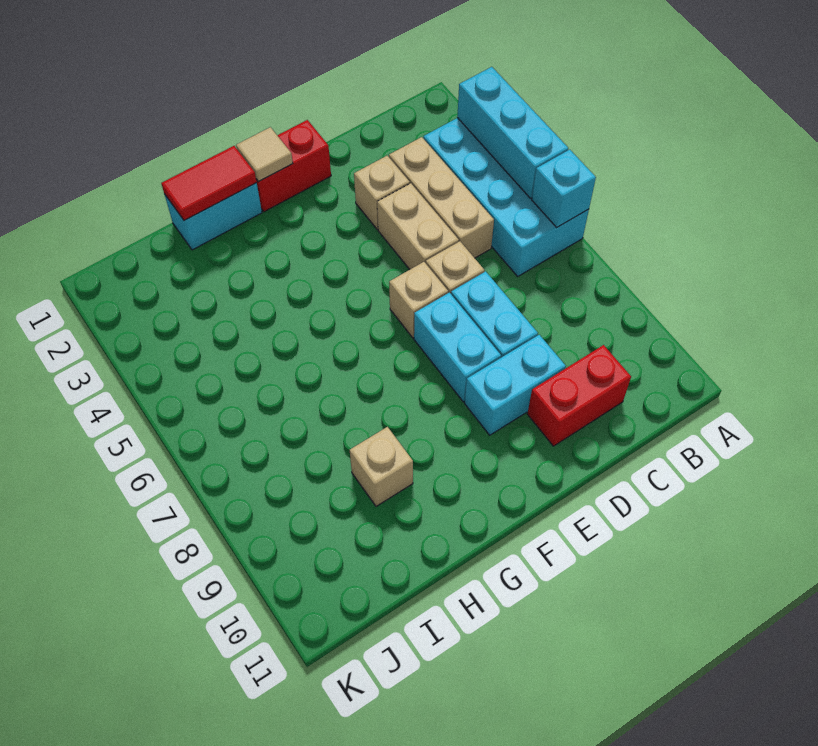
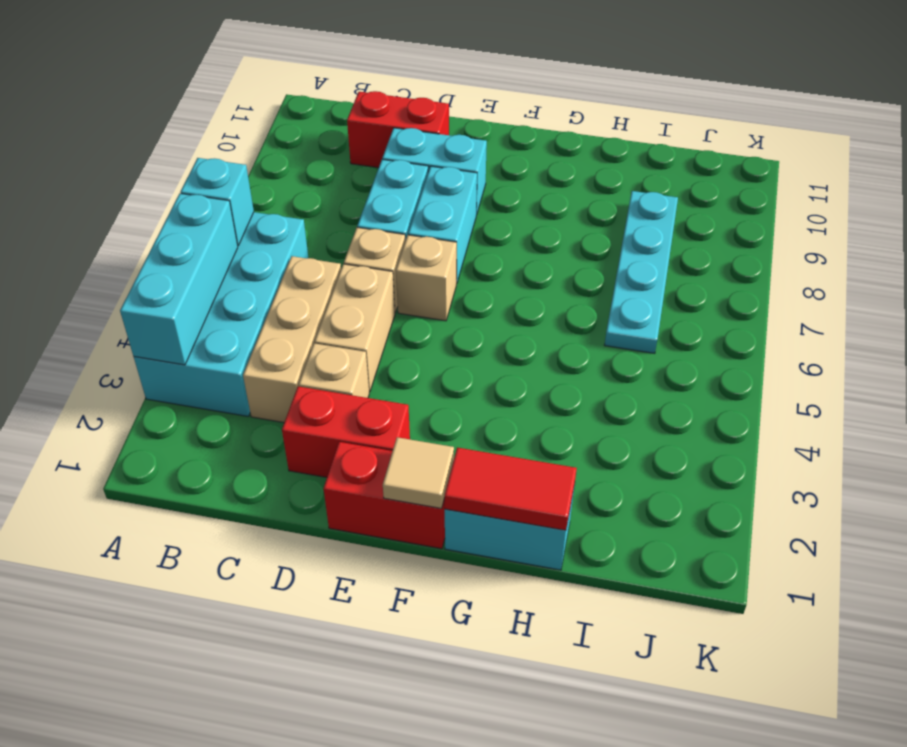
none -> red brick D2:E2 level 1
tan brick H9 level 1 -> none
none -> cyan plate I6:I9 level 1

